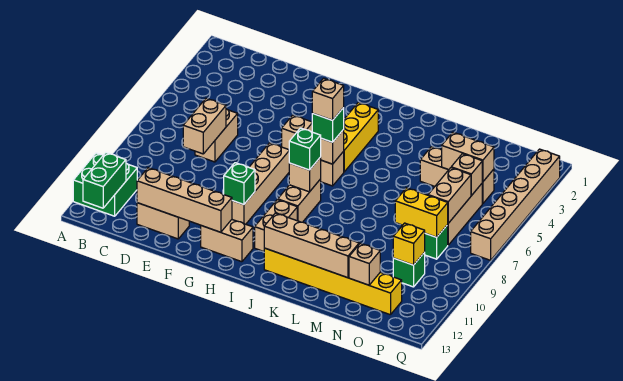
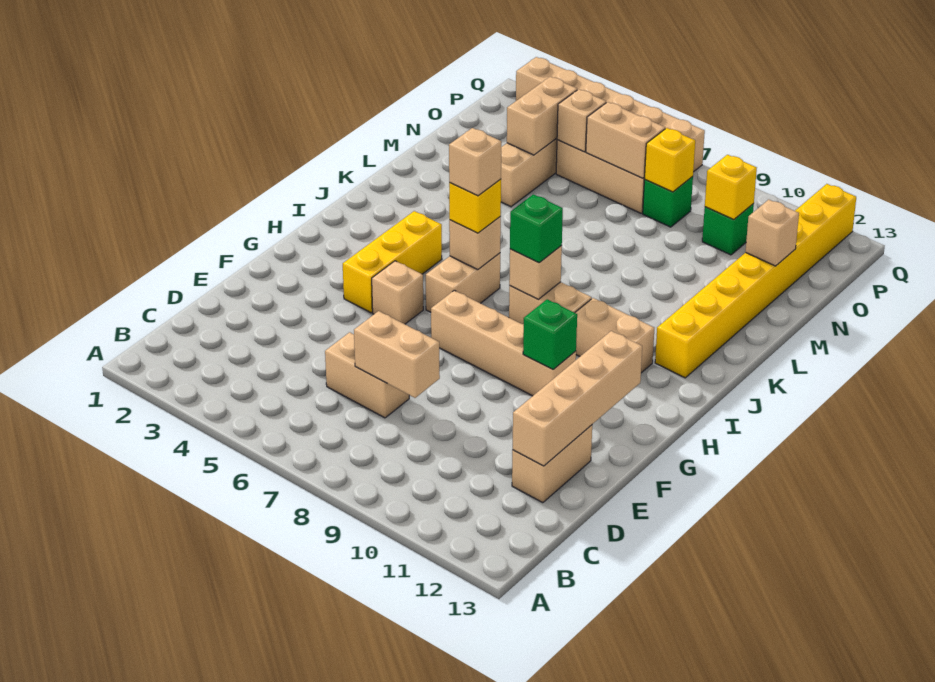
green brick A11:B12 level 1 -> none
green brick B12:B13 level 2 -> none
tan brick G12:H12 level 1 -> none
yellow brick I3:I5 level 1 -> yellow brick G4:I4 level 1
green brick I6 level 3 -> yellow brick I6 level 3
yellow brick J12:O12 level 1 -> yellow brick J12:Q12 level 1
tan brick J12:M12 level 2 -> none
yellow brick N8:O8 level 2 -> yellow brick O8 level 2

